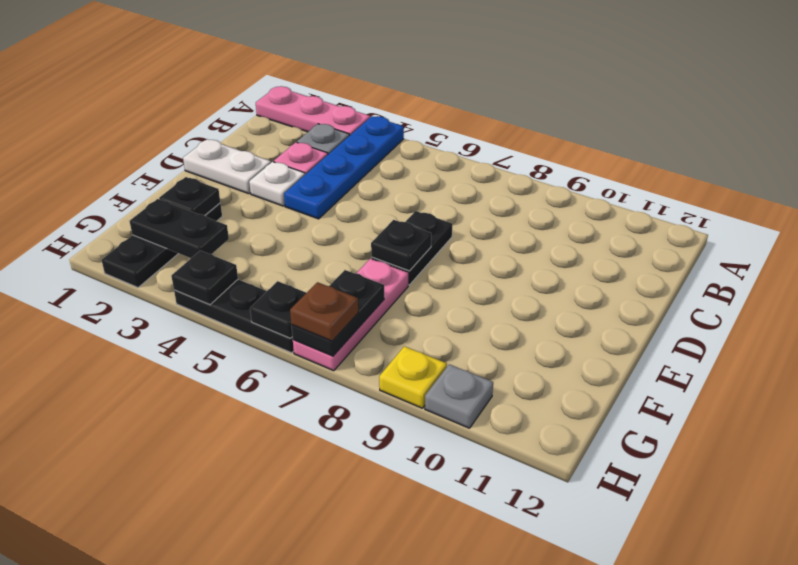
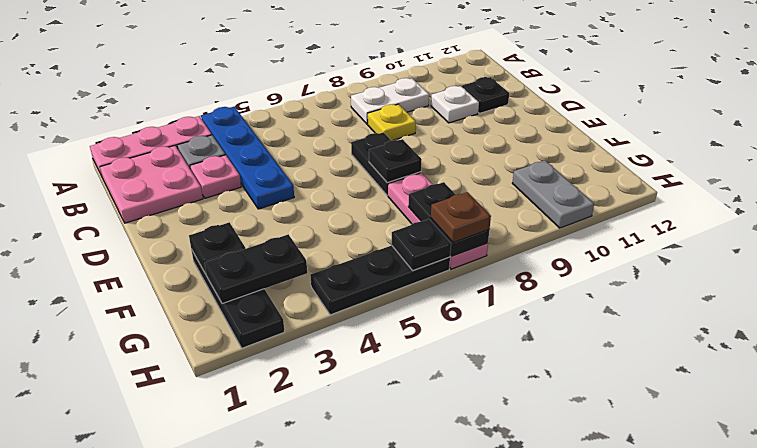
none -> pink plate B1:C2 level 1
white plate D1:D2 level 1 -> white plate B8:B9 level 1
white plate D3 level 1 -> white plate C10 level 1
black plate H4 level 2 -> black plate C11 level 1
yellow plate H9 level 1 -> yellow plate C8 level 1
grey plate H10 level 1 -> grey plate G10:H10 level 1

